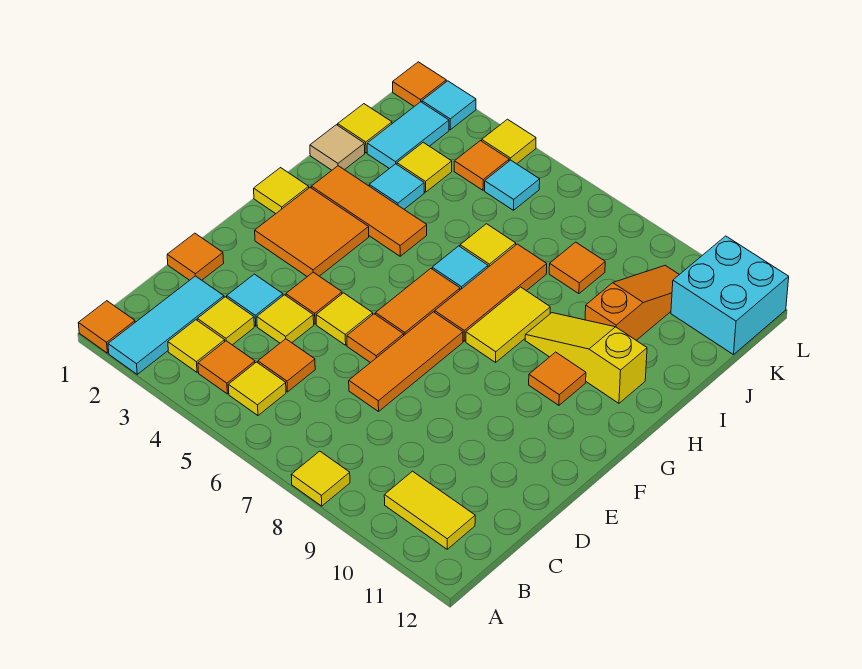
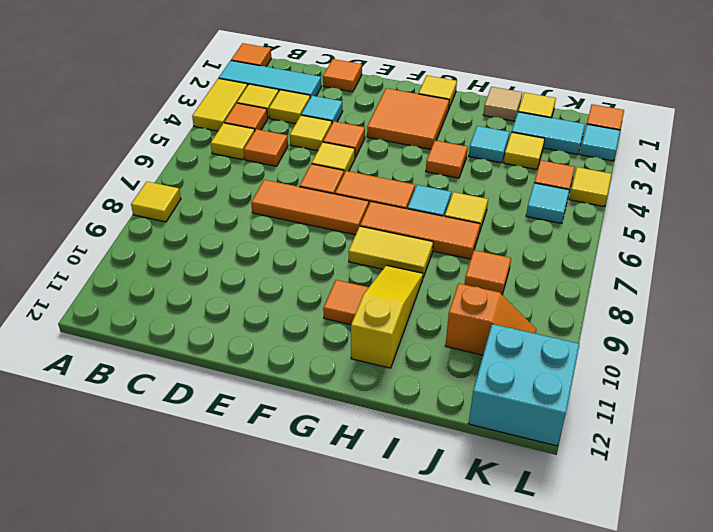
yellow tile B10:B11 level 1 -> yellow tile A3:A4 level 1
orange tile H2:H4 level 1 -> orange tile H4 level 1
orange slope I10:K10 level 1 top I -> orange slope J10:K10 level 1 top J

